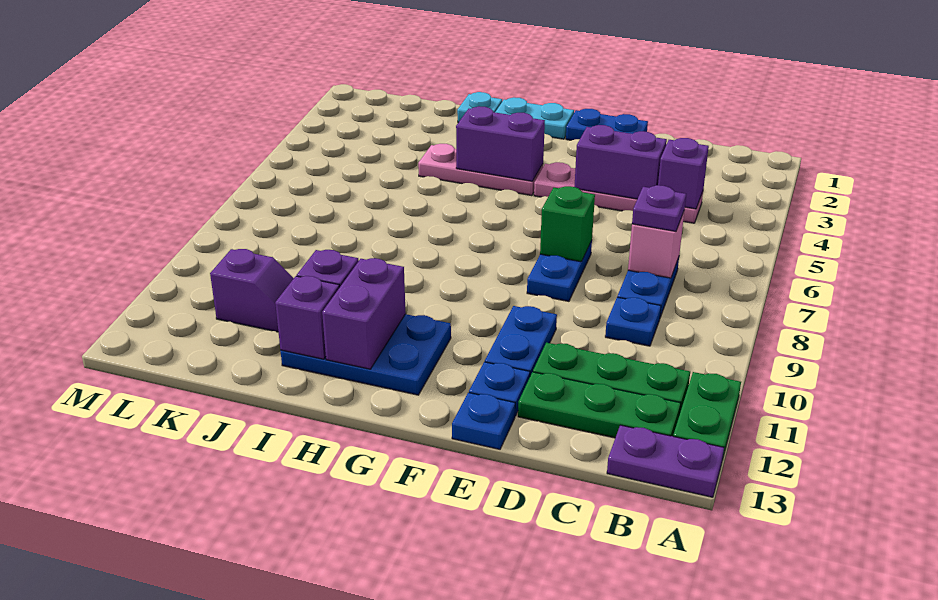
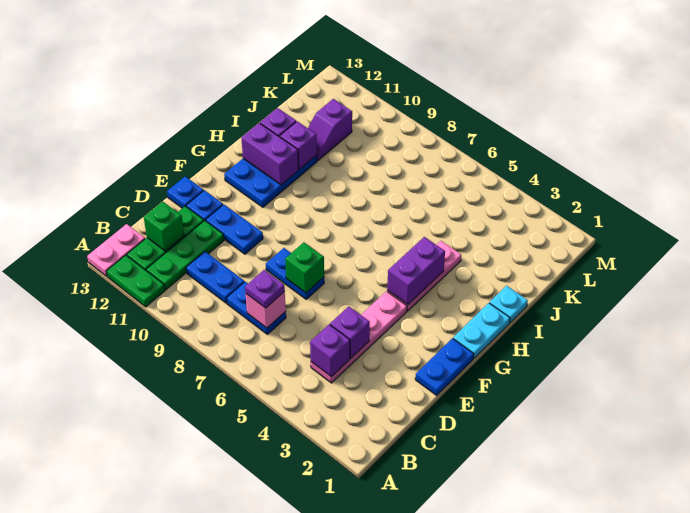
purple plate A13:B13 level 1 -> pink plate A13:B13 level 1
blue plate C9 level 1 -> blue plate C9:C10 level 1
none -> green brick C12 level 2
purple brick D4:E4 level 2 -> purple brick D4 level 2

